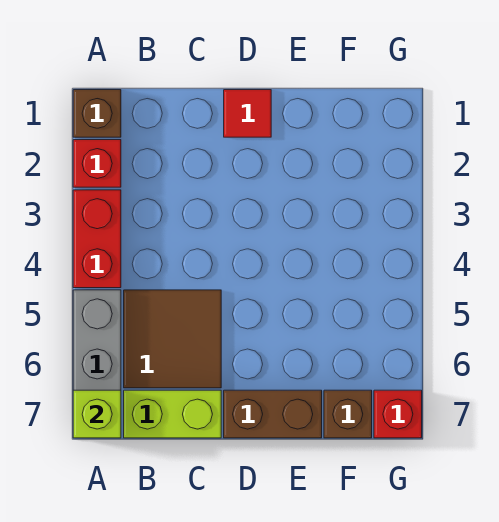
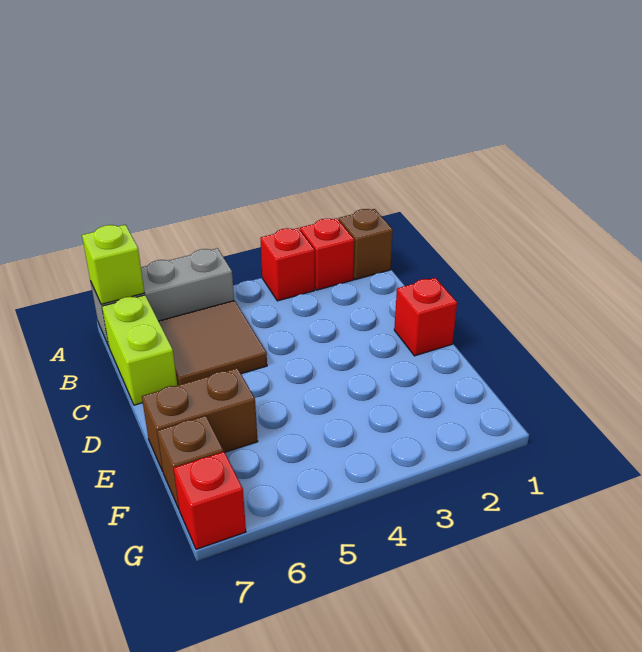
red brick A3:A4 level 1 -> red brick A3 level 1
red tile D1 level 1 -> red brick D1 level 1
brown brick D7:E7 level 1 -> brown brick E6:E7 level 1

